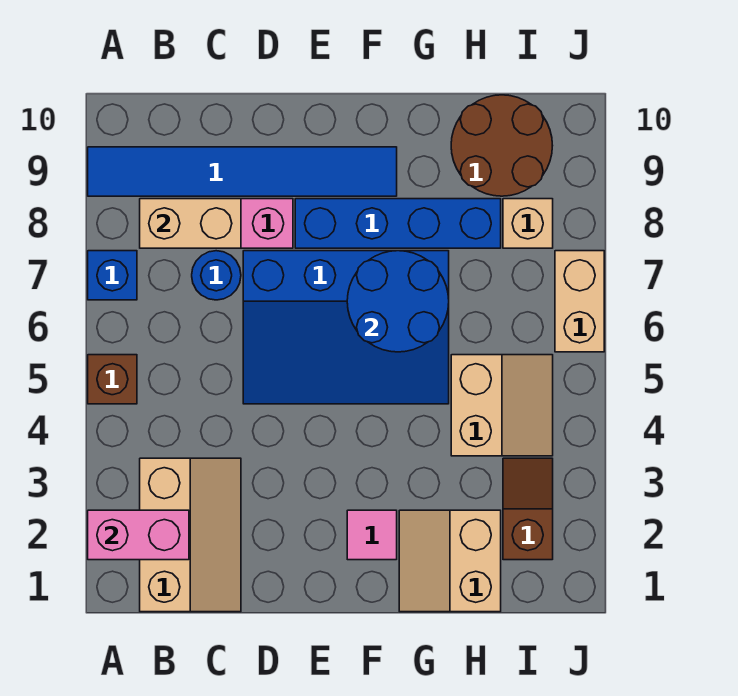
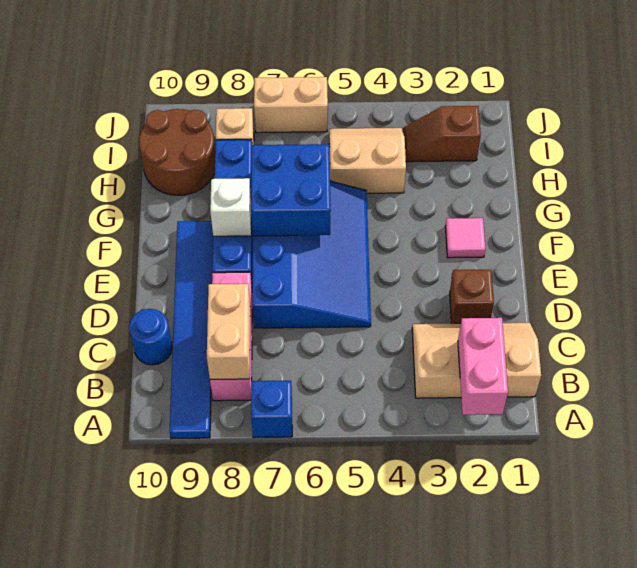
brown brick A5 level 1 -> brown brick D2 level 1
blue round brick C7 level 1 -> blue round brick C10 level 1
blue round brick F6:G7 level 2 -> blue brick F6:G7 level 2
none -> white brick F8 level 2
tan slope G1:H2 level 1 top H -> none

